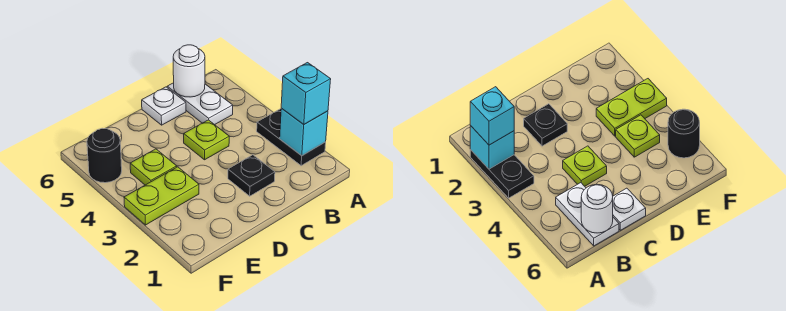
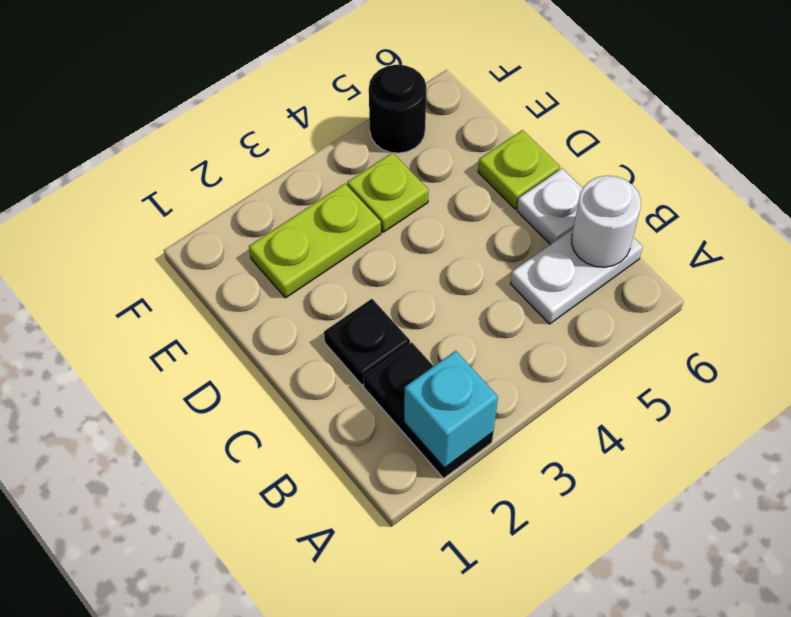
black plate A2:A3 level 1 -> black plate A2:B2 level 1
cyan brick A2 level 3 -> none
lime plate C4 level 1 -> lime plate D6 level 1
lime plate E3:F3 level 1 -> lime plate E2:E3 level 1

